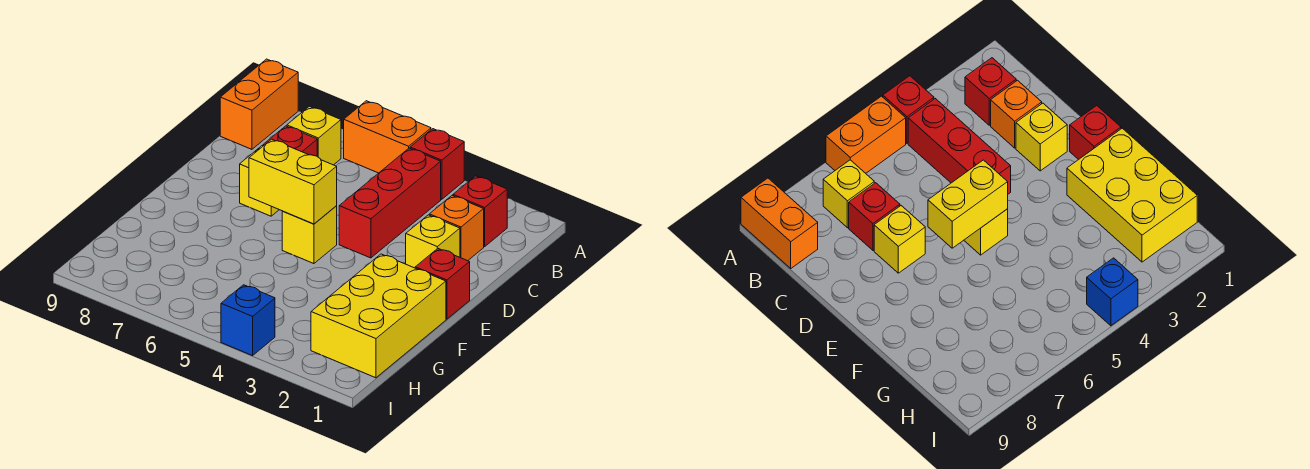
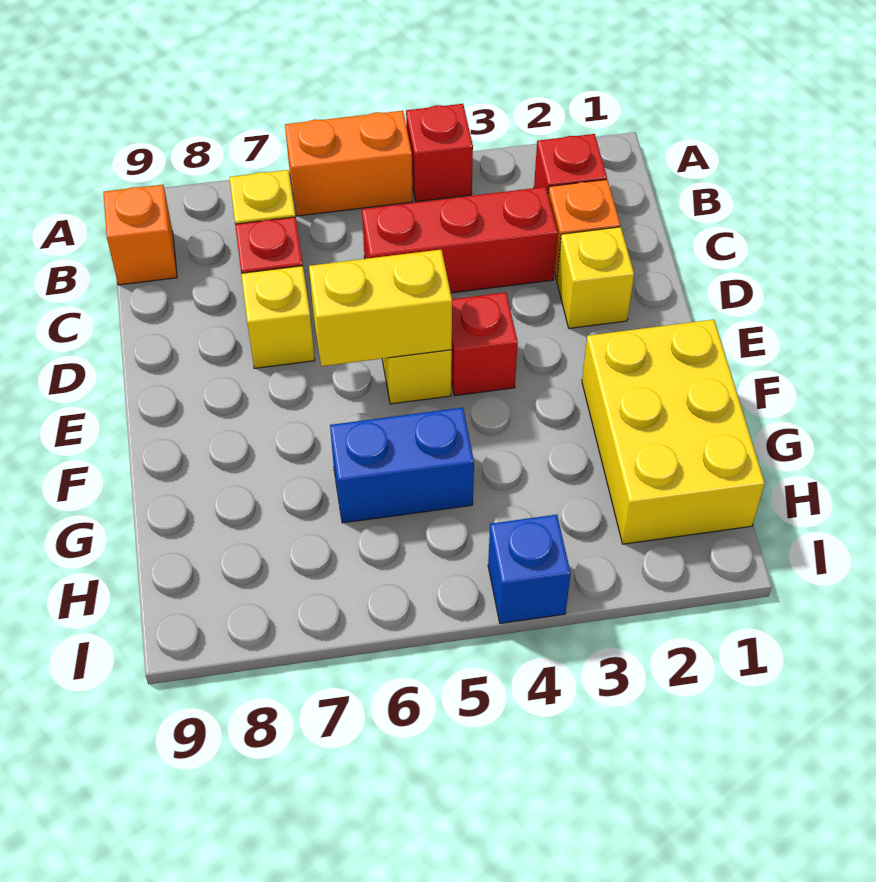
orange brick A9:B9 level 1 -> orange brick B9 level 1
red brick B4:D4 level 1 -> red brick C3:C5 level 1
red brick E1 level 1 -> red brick E4 level 1
none -> blue brick G5:G6 level 1

